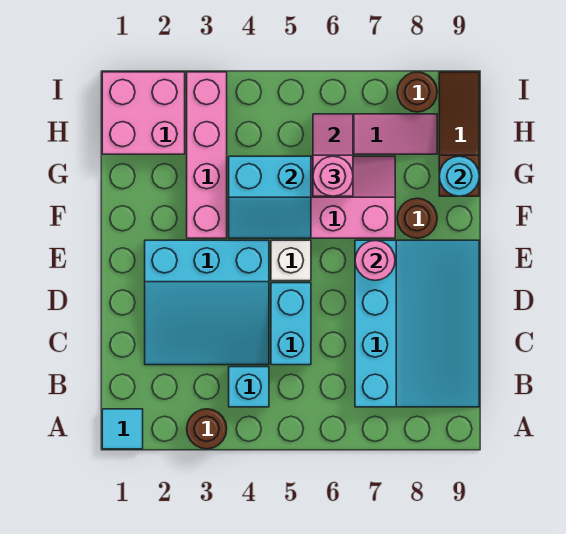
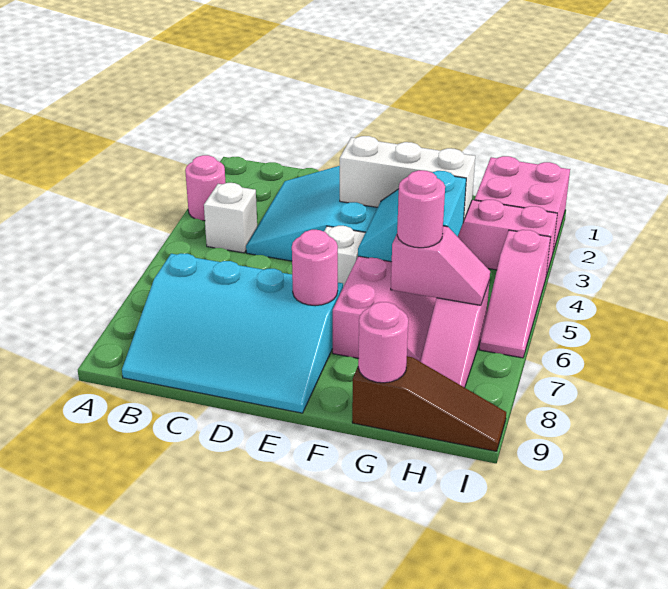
cyan tile A1 level 1 -> none
brown round brick A3 level 1 -> pink round brick A3 level 1
cyan brick B4 level 1 -> white brick B4 level 1
cyan brick C5:D5 level 1 -> none
none -> white brick E3:G3 level 2
brown round brick F8 level 1 -> none
cyan round brick G9 level 2 -> pink round brick G9 level 2
none -> pink slope I4:I6 level 1 top 4
brown round brick I8 level 1 -> none

